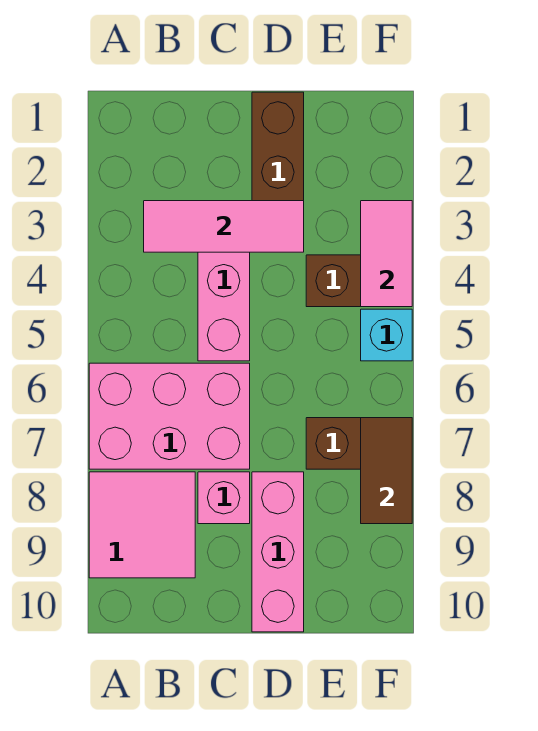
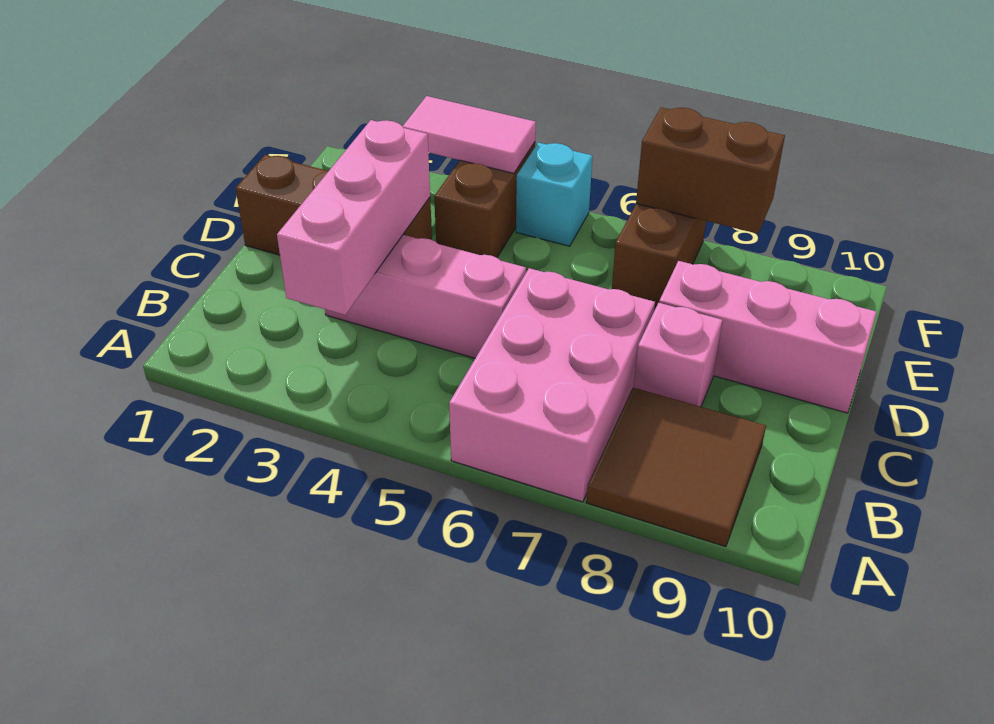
pink tile A8:B9 level 1 -> brown tile A8:B9 level 1
pink tile B3:D3 level 2 -> pink brick B3:D3 level 2
brown tile F7:F8 level 2 -> brown brick F7:F8 level 2

